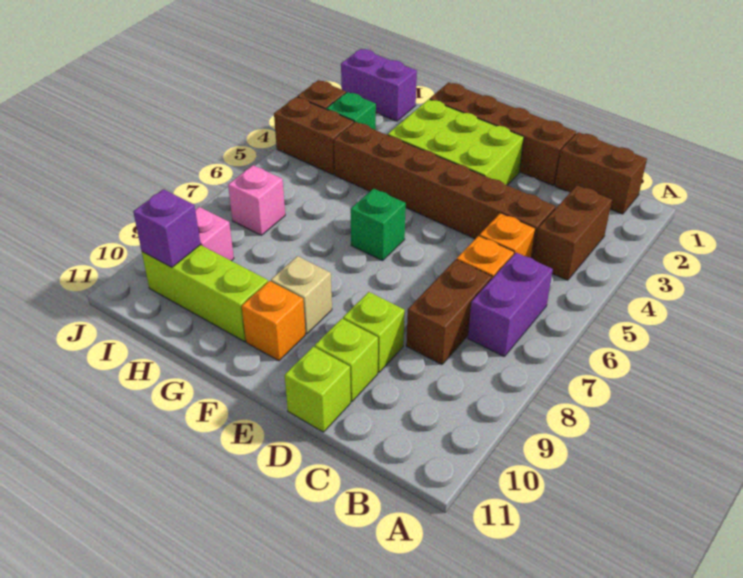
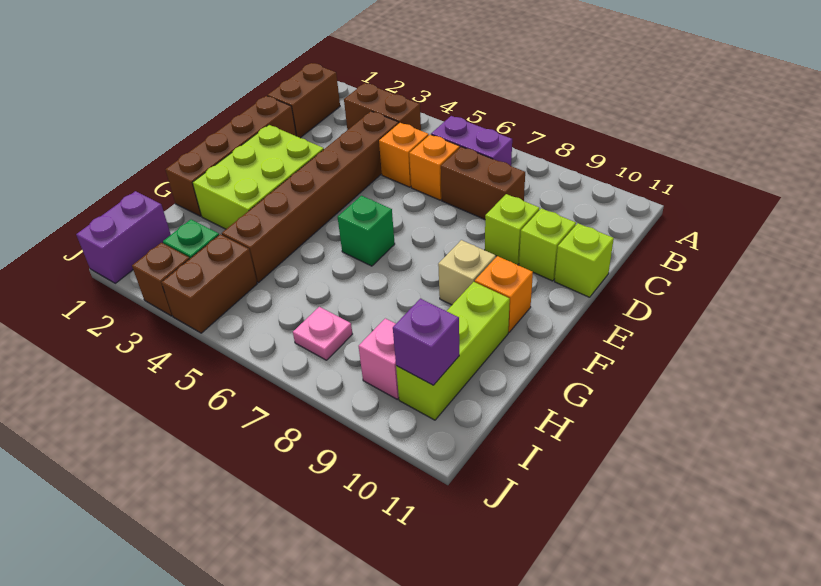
pink brick I7 level 1 -> pink plate I7 level 1

